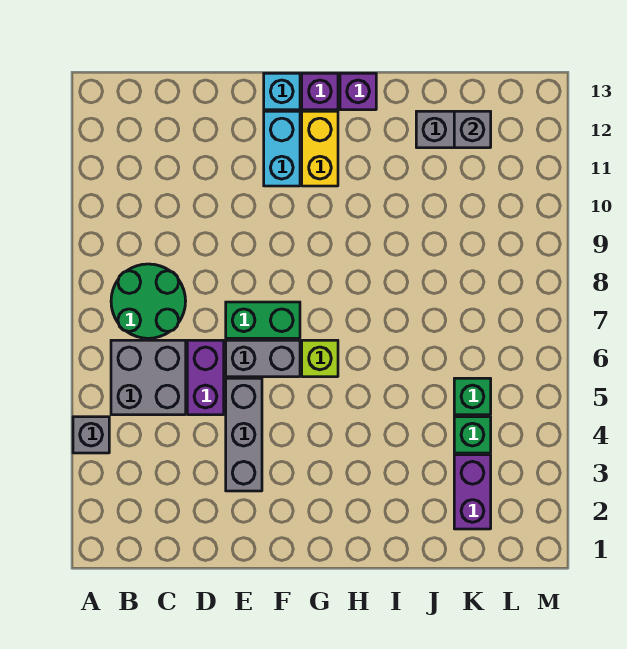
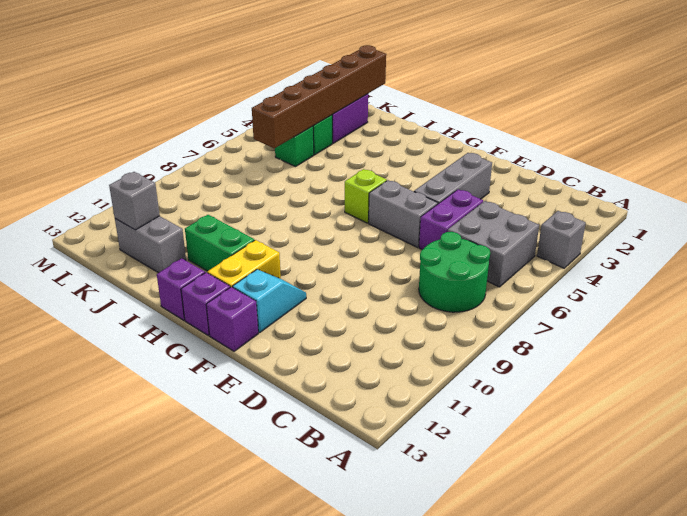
green brick E7:F7 level 1 -> green brick H11:I11 level 1
cyan brick F11:F12 level 1 -> cyan slope F11:F12 level 1 top 12
cyan brick F13 level 1 -> purple brick F13 level 1
none -> brown brick K1:K6 level 2

